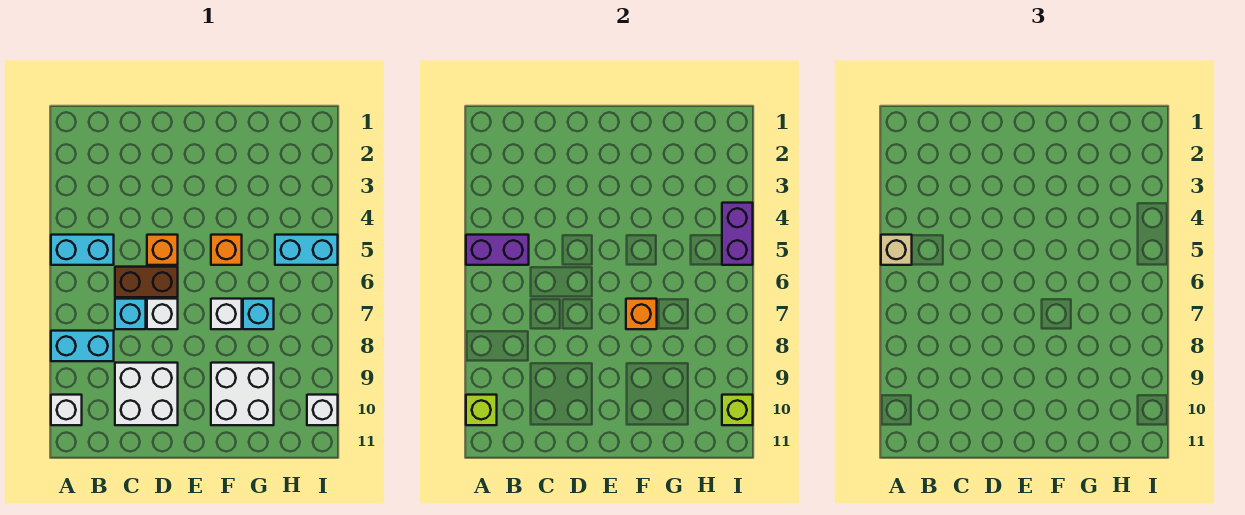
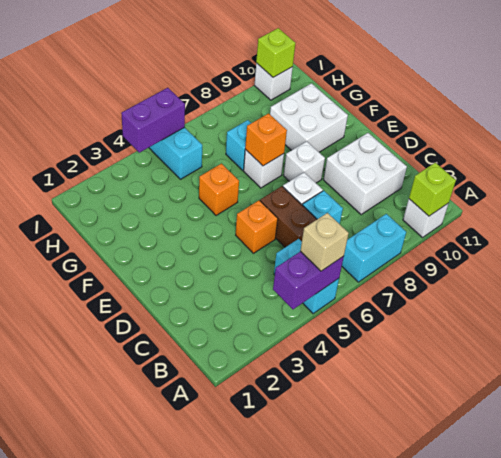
purple brick A5:B5 level 2 -> purple brick A4:A5 level 2
cyan brick A8:B8 level 1 -> cyan brick A7:A8 level 1
none -> white brick E8 level 1

